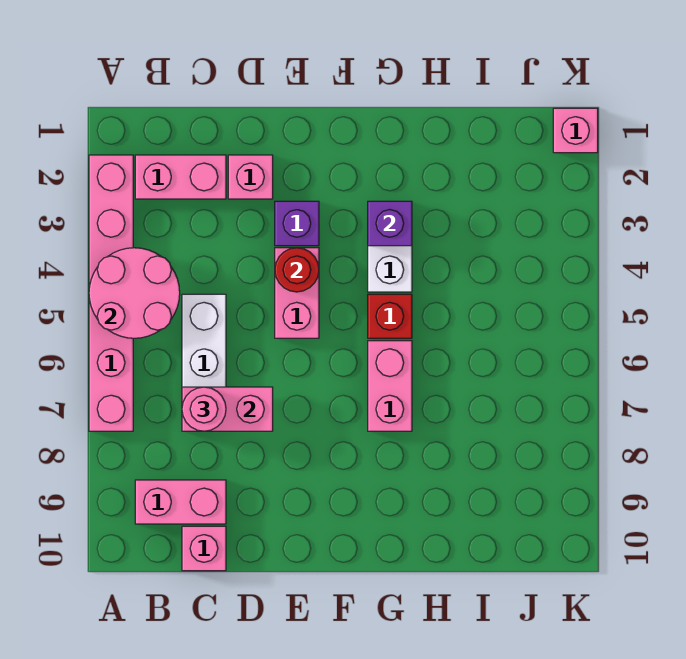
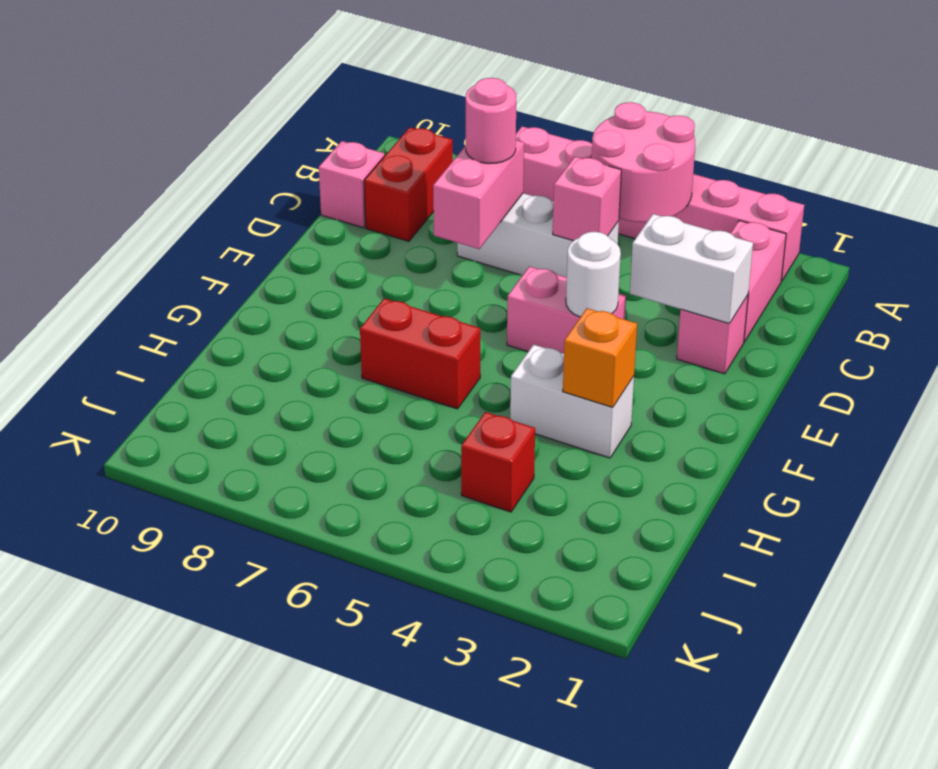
pink brick B9:C9 level 1 -> red brick B9:C9 level 1
none -> white brick D2:D3 level 2
purple brick E3 level 1 -> none
red round brick E4 level 2 -> white round brick E4 level 2
purple brick G3 level 2 -> orange brick G3 level 2
red brick G5 level 1 -> red brick I4 level 1
pink brick G6:G7 level 1 -> red brick G6:G7 level 1
pink brick K1 level 1 -> pink brick C5 level 2

